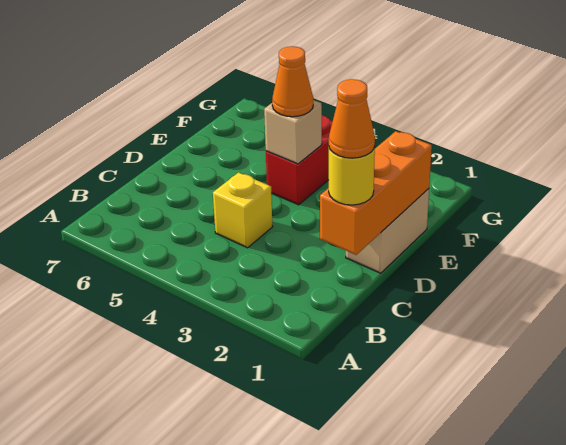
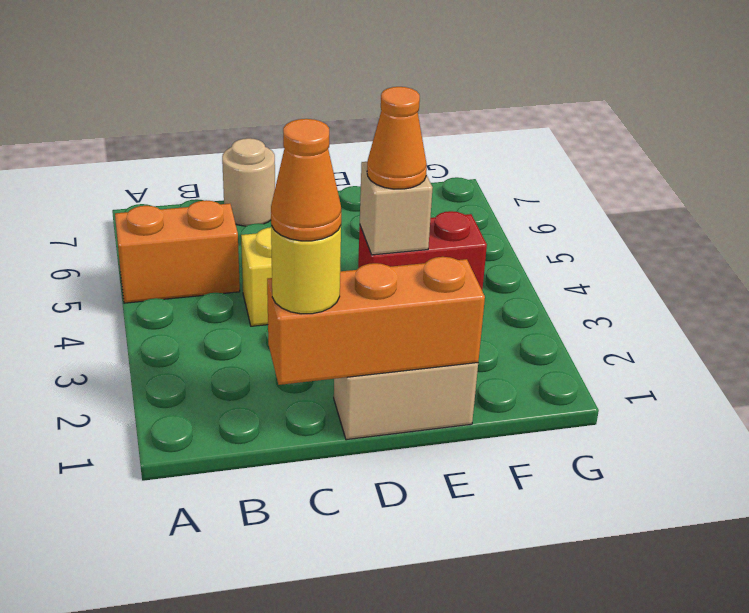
none -> orange brick A5:B5 level 1
none -> tan round brick C7 level 1

